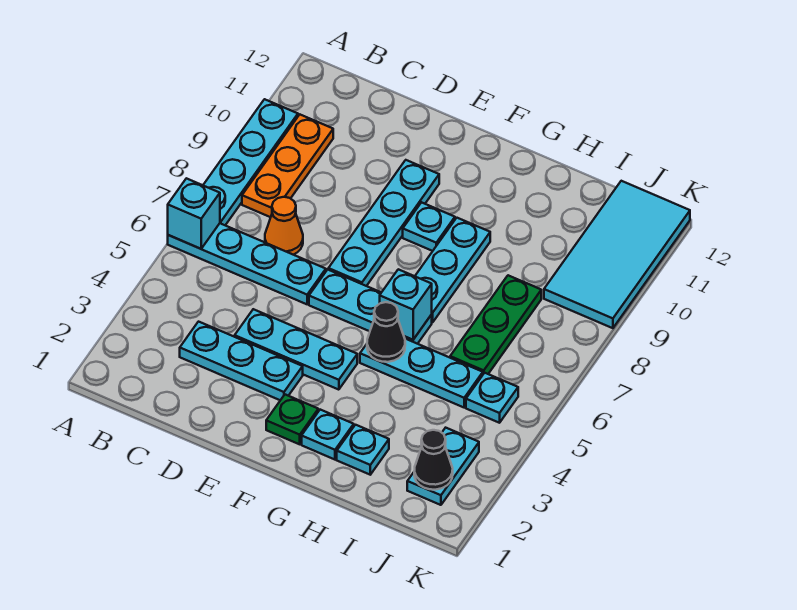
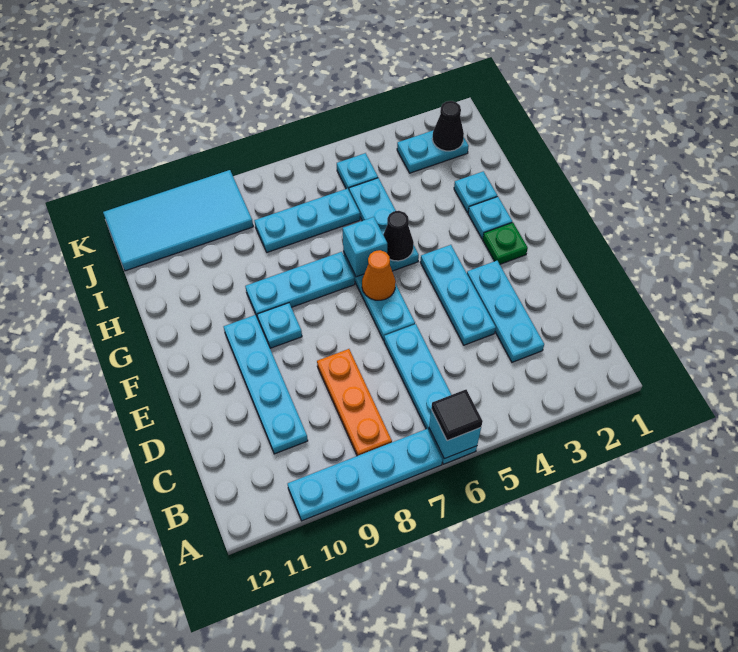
none -> black tile A6 level 3
orange plate B8:B10 level 1 -> orange plate B8:D8 level 1
orange cone C7 level 1 -> orange cone F6 level 2
cyan plate E7:E10 level 1 -> cyan plate C10:F10 level 1
green plate I6:I8 level 1 -> cyan plate I6:I8 level 1

